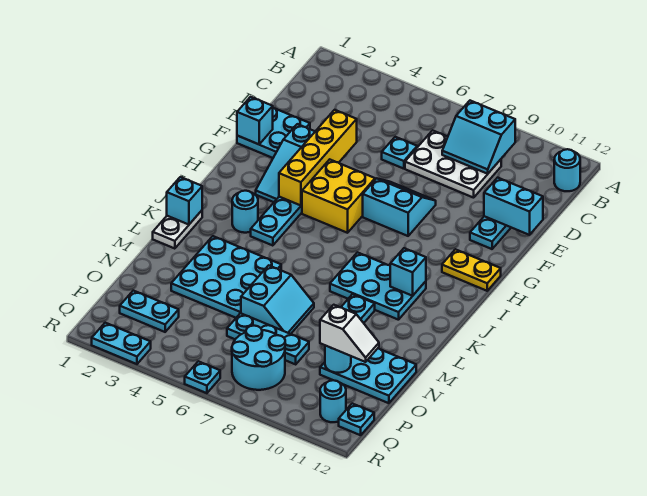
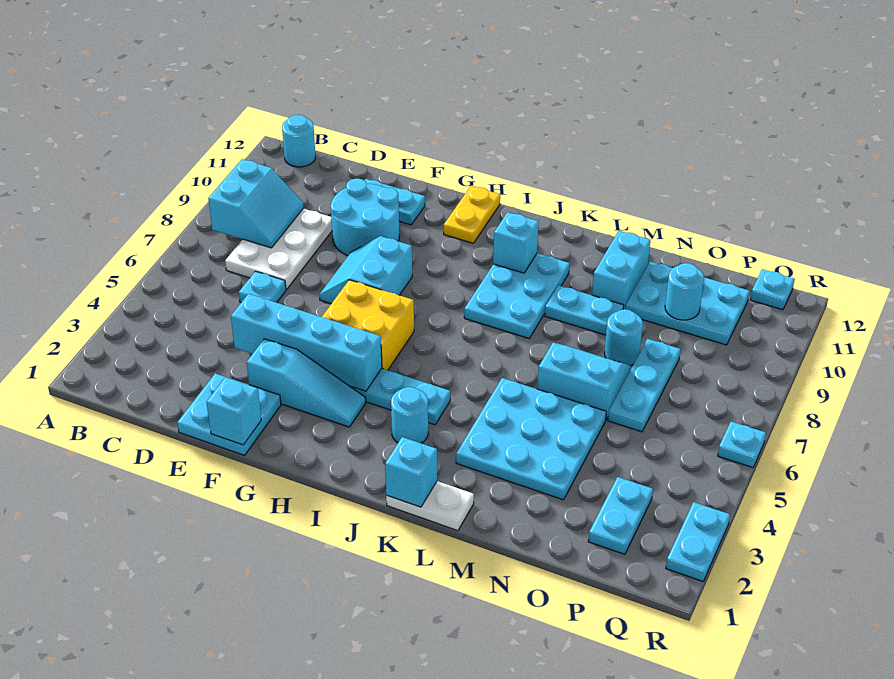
yellow brick E4:H4 level 2 -> cyan brick E4:H4 level 2
cyan brick E11:E12 level 2 -> cyan brick M10:M11 level 1
cyan plate N10:O12 level 1 -> cyan plate N10:P11 level 1
white slope O10:O11 level 3 top 10 -> none
cyan round brick P7:Q8 level 1 -> cyan round brick E9:F10 level 1
cyan round brick Q11 level 1 -> cyan round brick N8 level 1

